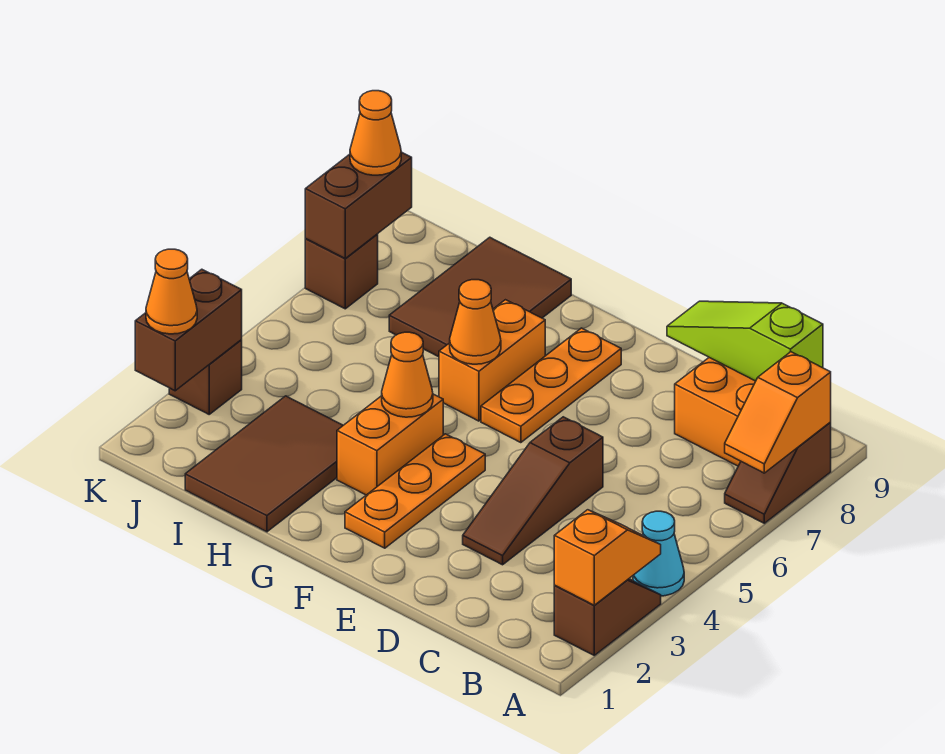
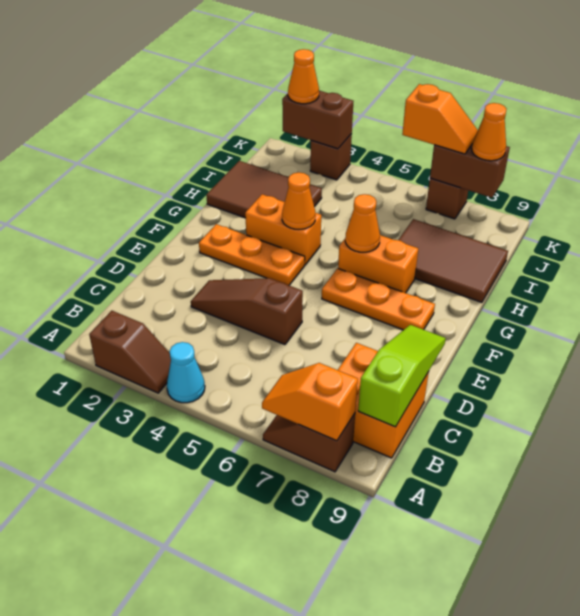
orange slope A2:A3 level 2 top 2 -> orange slope K6:K7 level 3 top 6

